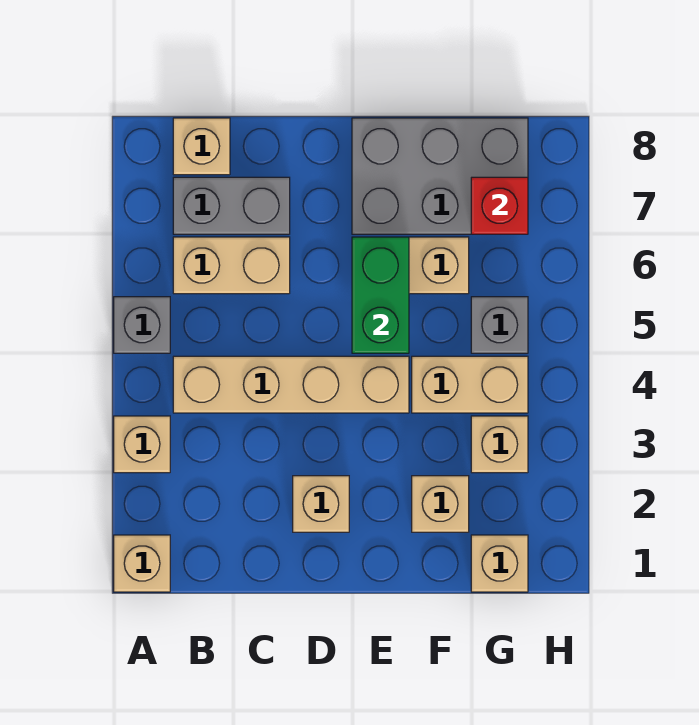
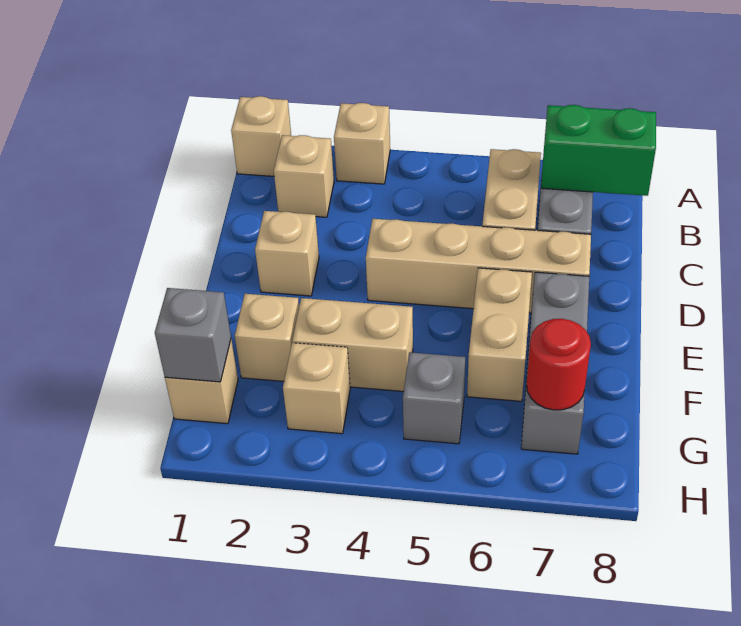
grey brick A5 level 1 -> grey brick G1 level 2
tan brick B4:E4 level 1 -> tan brick D4:D7 level 1
tan brick B8 level 1 -> tan brick B2 level 1
green brick E5:E6 level 2 -> green brick B7:B8 level 2
grey brick E7:G8 level 1 -> grey brick E7:G7 level 1
tan brick F4:G4 level 1 -> tan brick F3:F4 level 1
red brick G7 level 2 -> red round brick G7 level 2

